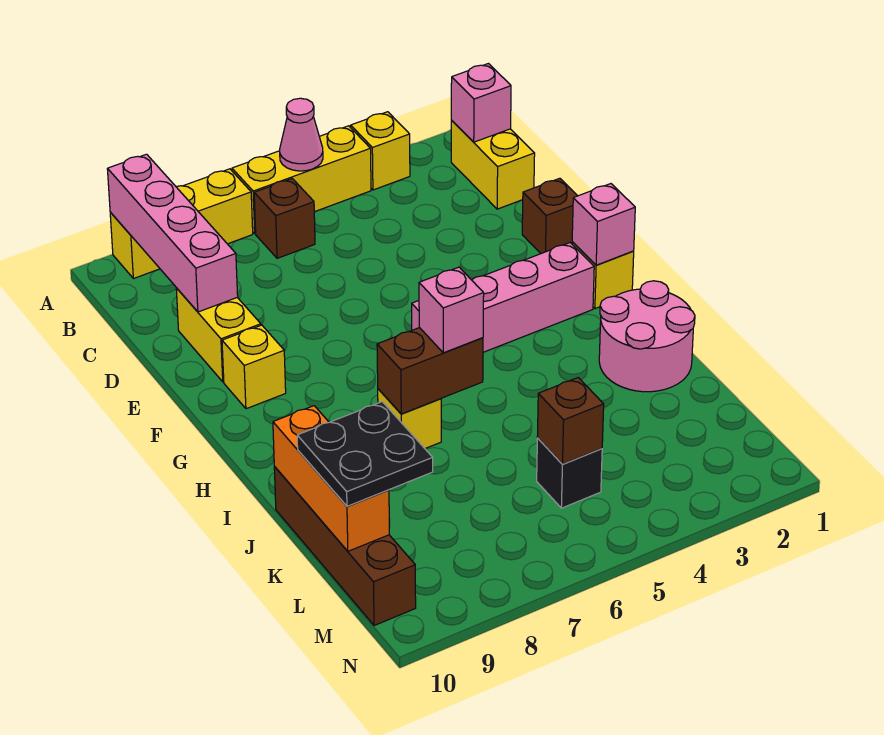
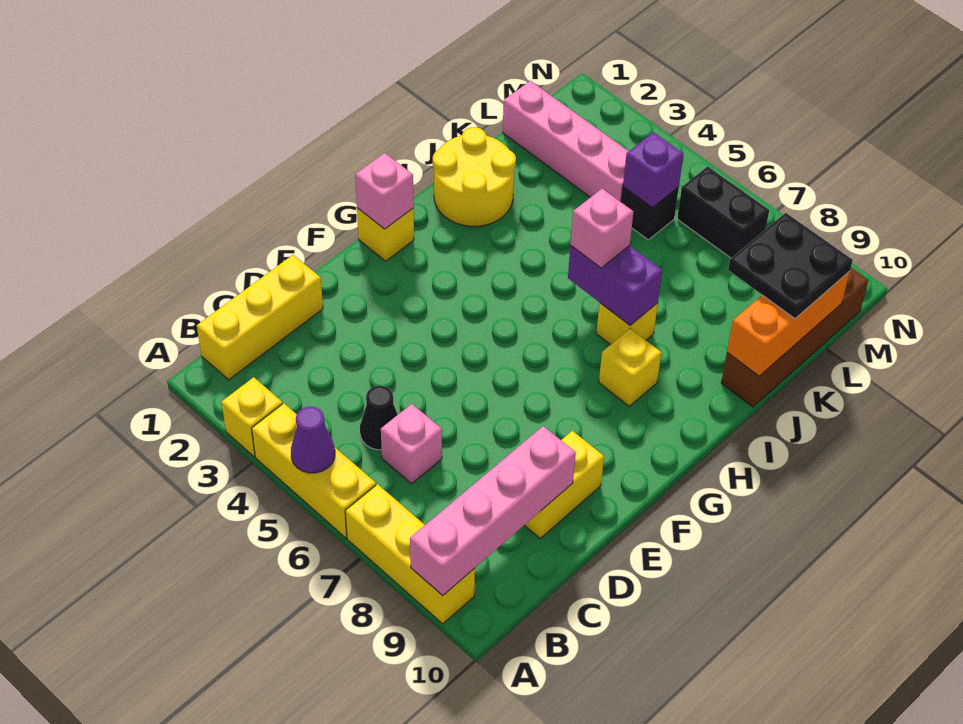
pink cone A5 level 2 -> purple cone A5 level 2
yellow brick B1:C1 level 1 -> yellow brick B1:D1 level 1
pink brick B1 level 2 -> pink brick C6 level 1
brown brick B6 level 1 -> none
none -> black cone C5 level 1
brown brick E1 level 1 -> none
yellow brick F9 level 1 -> yellow brick H8 level 1
pink brick G2:G5 level 1 -> pink brick L1:L4 level 1
pink round brick I1:J2 level 1 -> yellow round brick I1:J2 level 1
brown brick I6:I7 level 2 -> purple brick I6:I7 level 2
brown brick L5 level 2 -> purple brick L5 level 2
none -> black brick M6:M7 level 1

